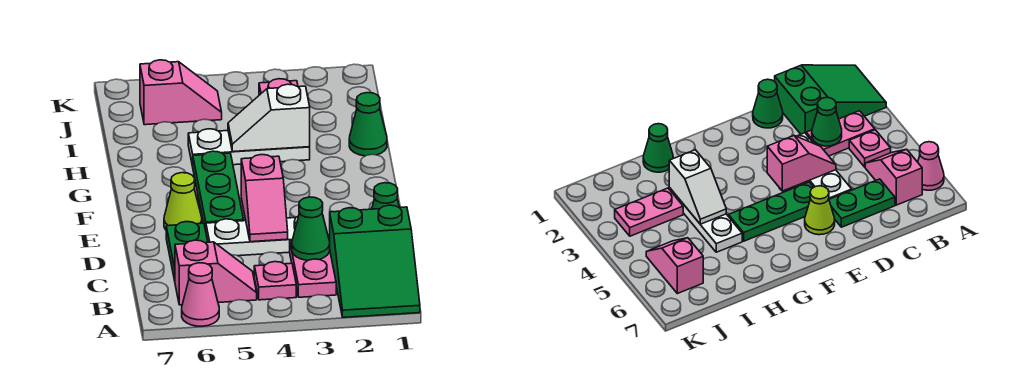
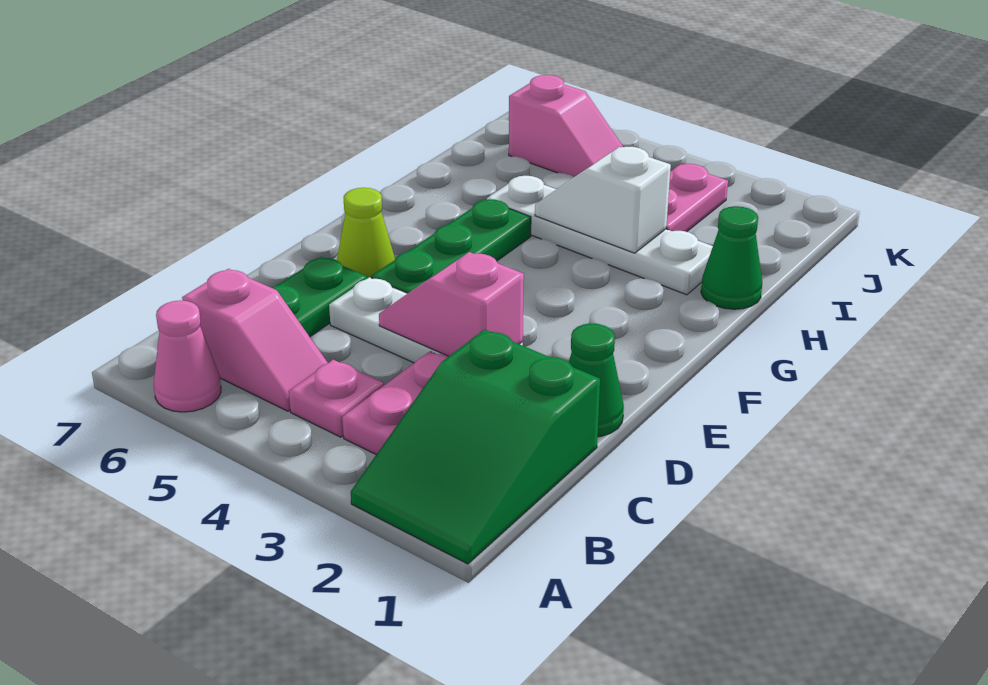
green cone C3 level 2 -> none
pink slope D4:E4 level 2 top E -> pink slope D3:D4 level 2 top 3
white plate H3:H5 level 1 -> white plate H2:H5 level 1

